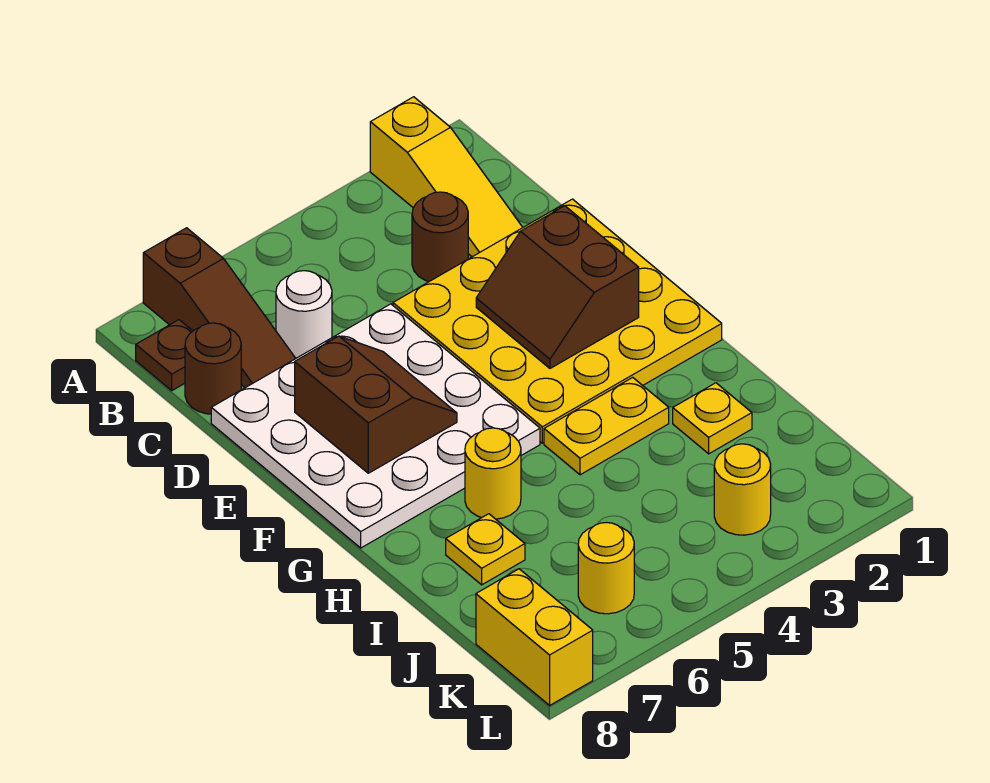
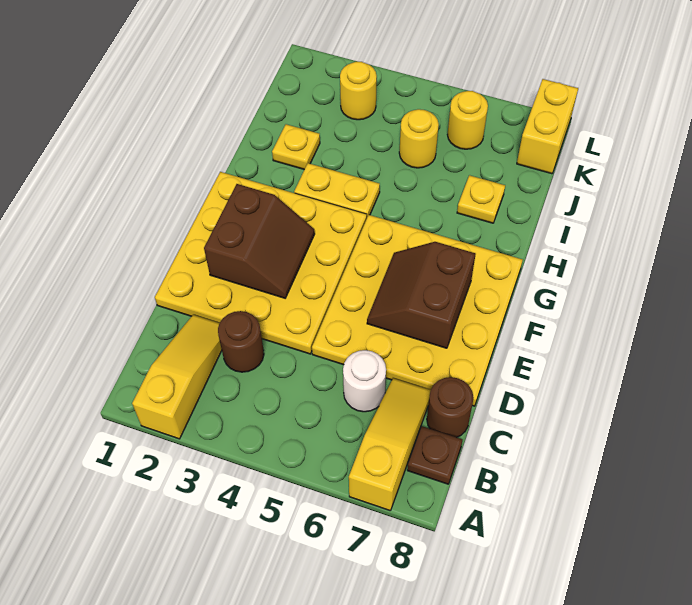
brown slope A7:C7 level 1 top A -> yellow slope A7:C7 level 1 top A
white plate D5:G8 level 1 -> yellow plate D5:G8 level 1
yellow round brick H6 level 1 -> yellow round brick J5 level 1

